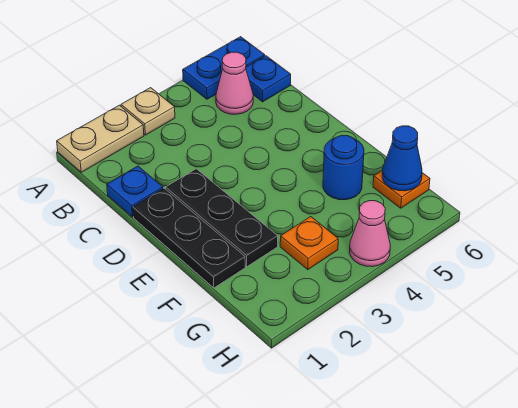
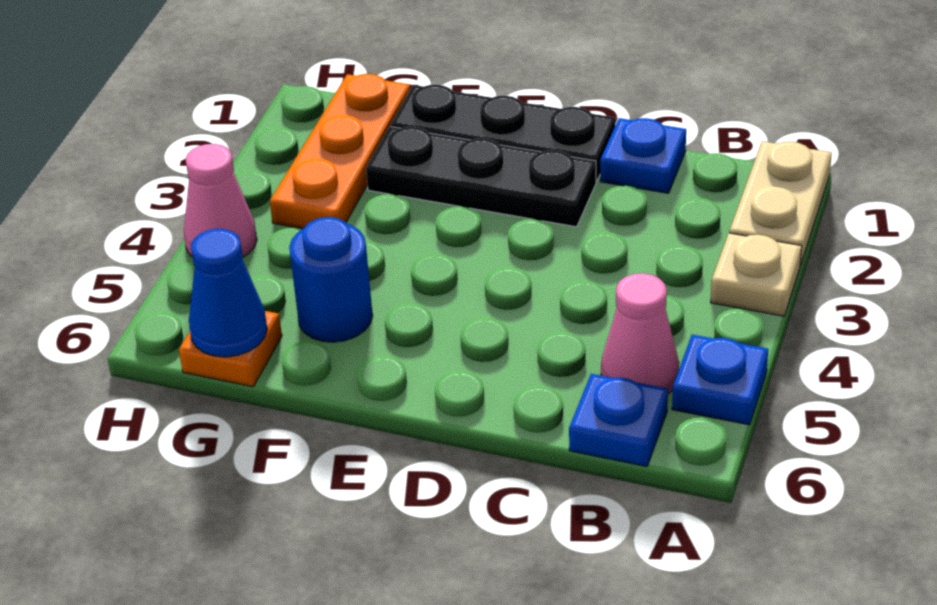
blue plate A5:A6 level 1 -> blue plate A5 level 1
orange plate G3 level 1 -> orange plate G1:G3 level 1

